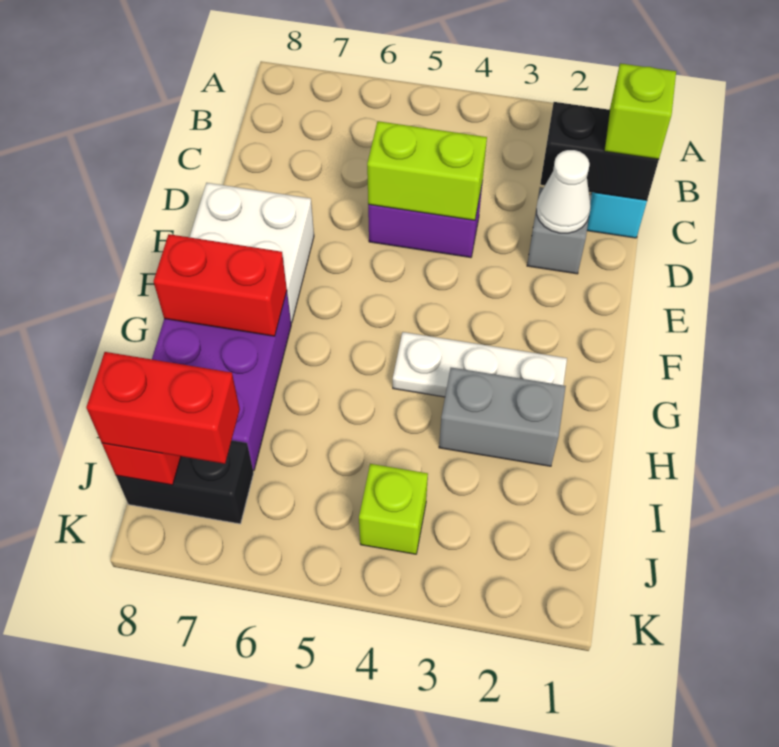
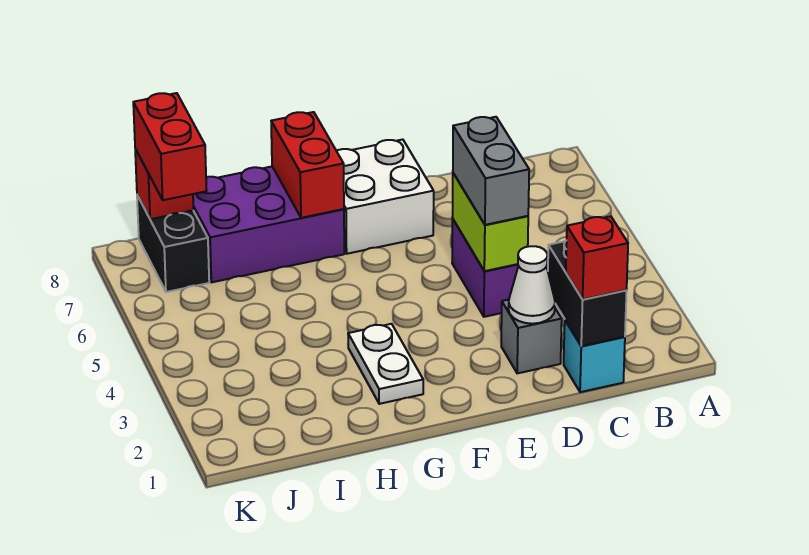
lime brick C1 level 3 -> red brick C1 level 3
white plate G2:G4 level 1 -> white plate G2:G3 level 1
grey brick H2:H3 level 1 -> grey brick D4:D5 level 3
lime brick J4 level 1 -> none

